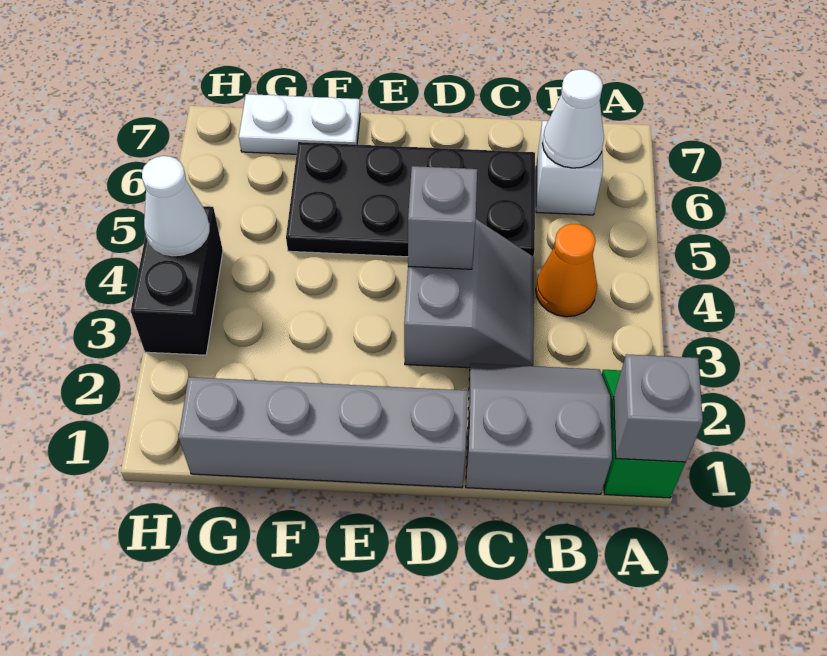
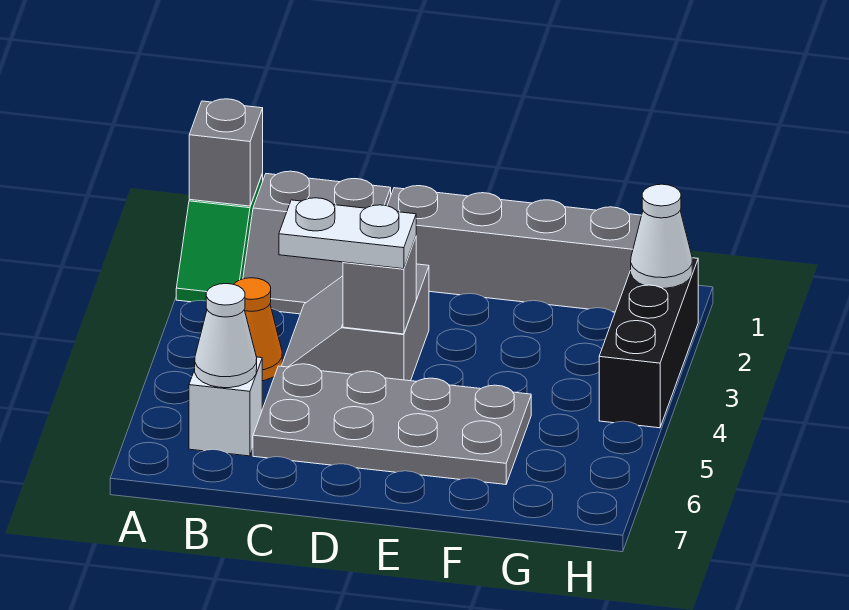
black plate C5:F6 level 1 -> grey plate C5:F6 level 1
white plate F7:G7 level 1 -> white plate C4:D4 level 3
black brick H3:H4 level 1 -> black brick H2:H4 level 1
white cone H4 level 2 -> white cone H2 level 2

